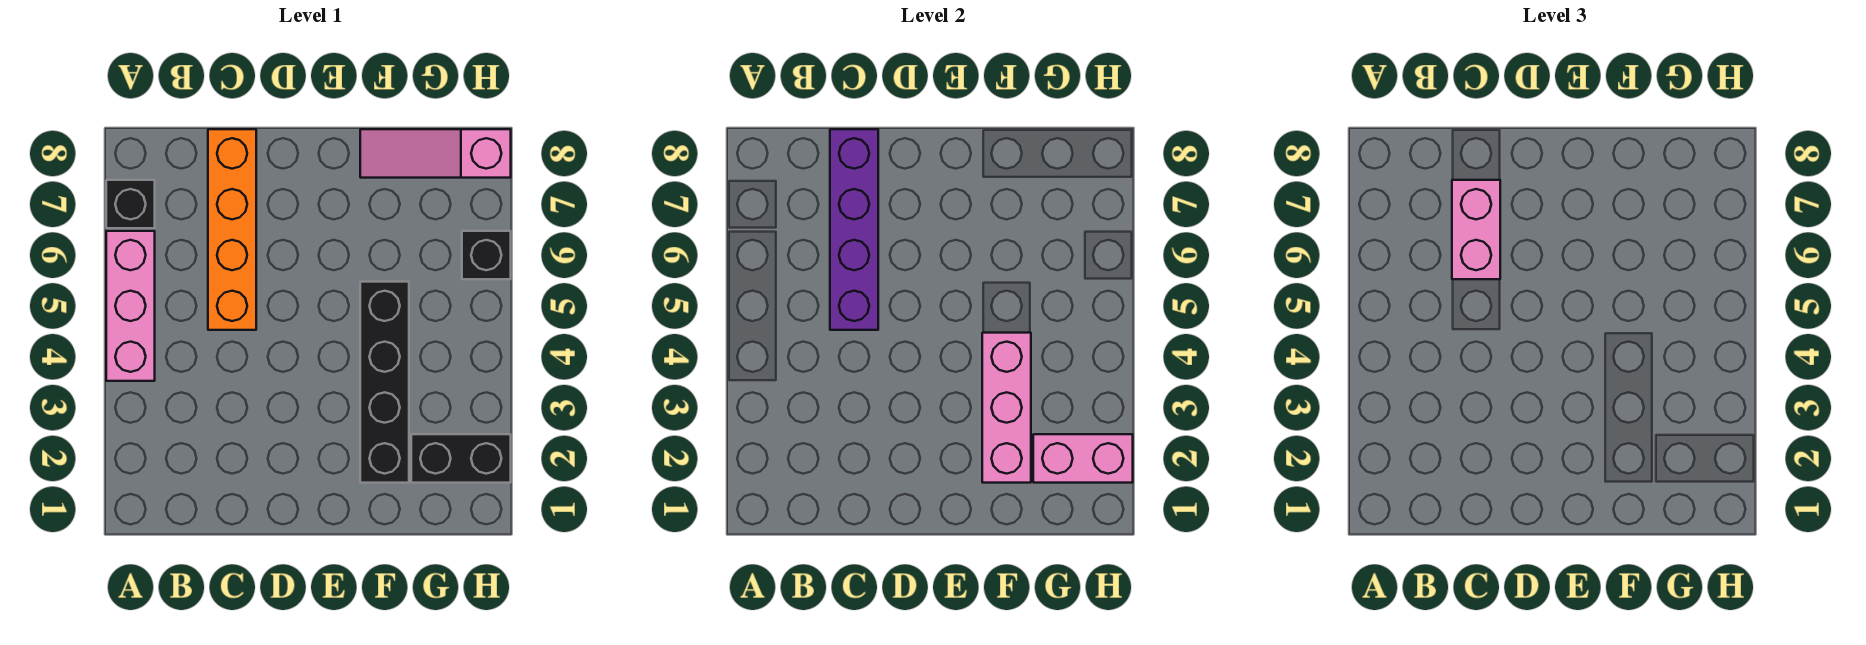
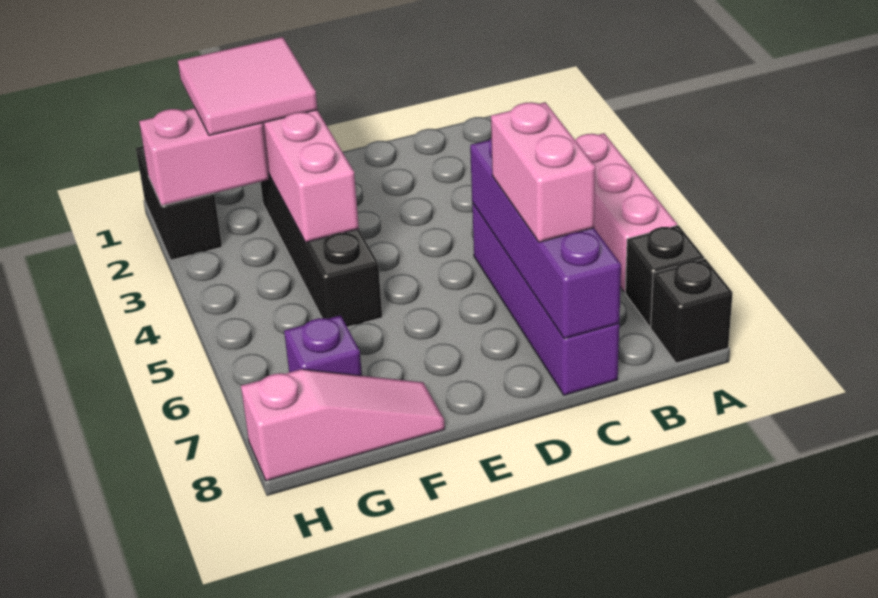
orange brick C5:C8 level 1 -> purple brick C5:C8 level 1
none -> pink tile F1:G2 level 3
black brick G2:H2 level 1 -> black brick H1:H2 level 1
none -> purple brick G7 level 1
black brick H6 level 1 -> black brick A8 level 1

